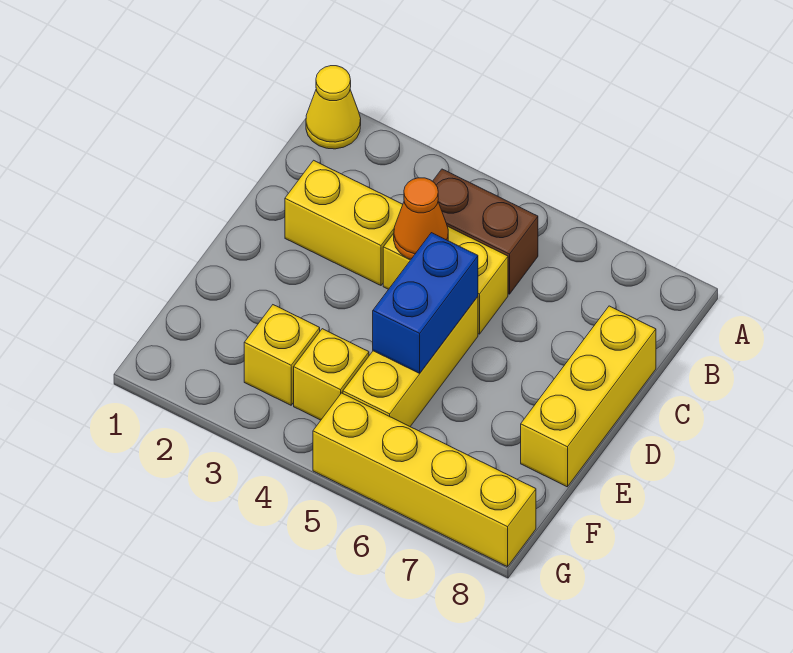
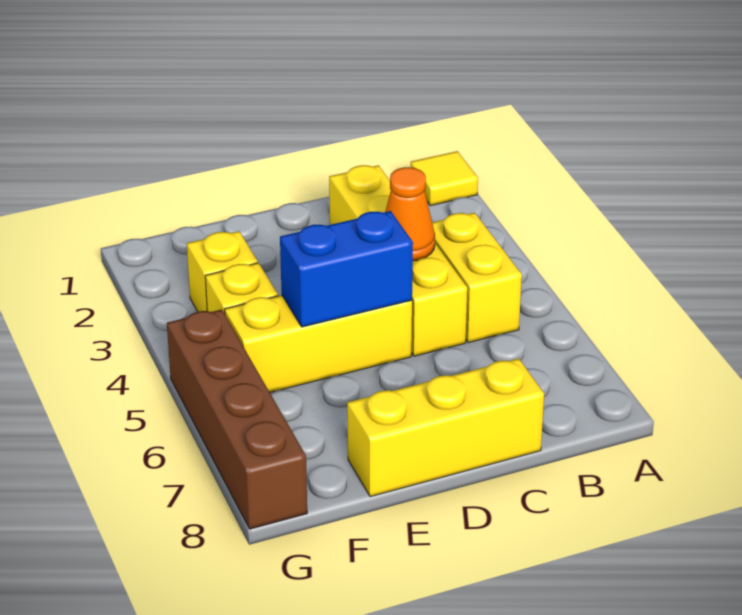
yellow cone A1 level 1 -> yellow tile A1 level 1
brown brick B4:B5 level 1 -> yellow brick B4:B5 level 1
yellow brick G5:G8 level 1 -> brown brick G5:G8 level 1

